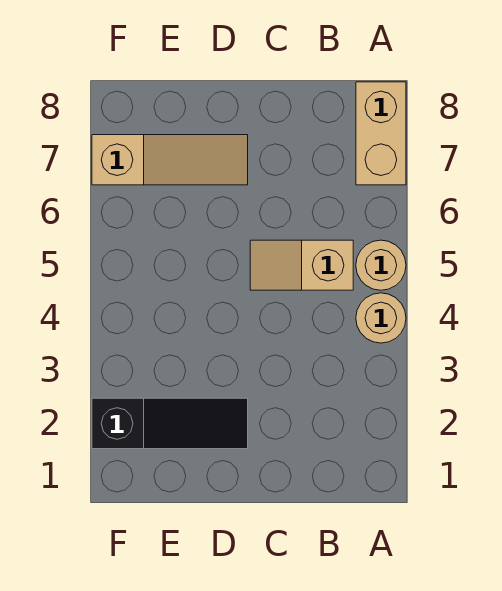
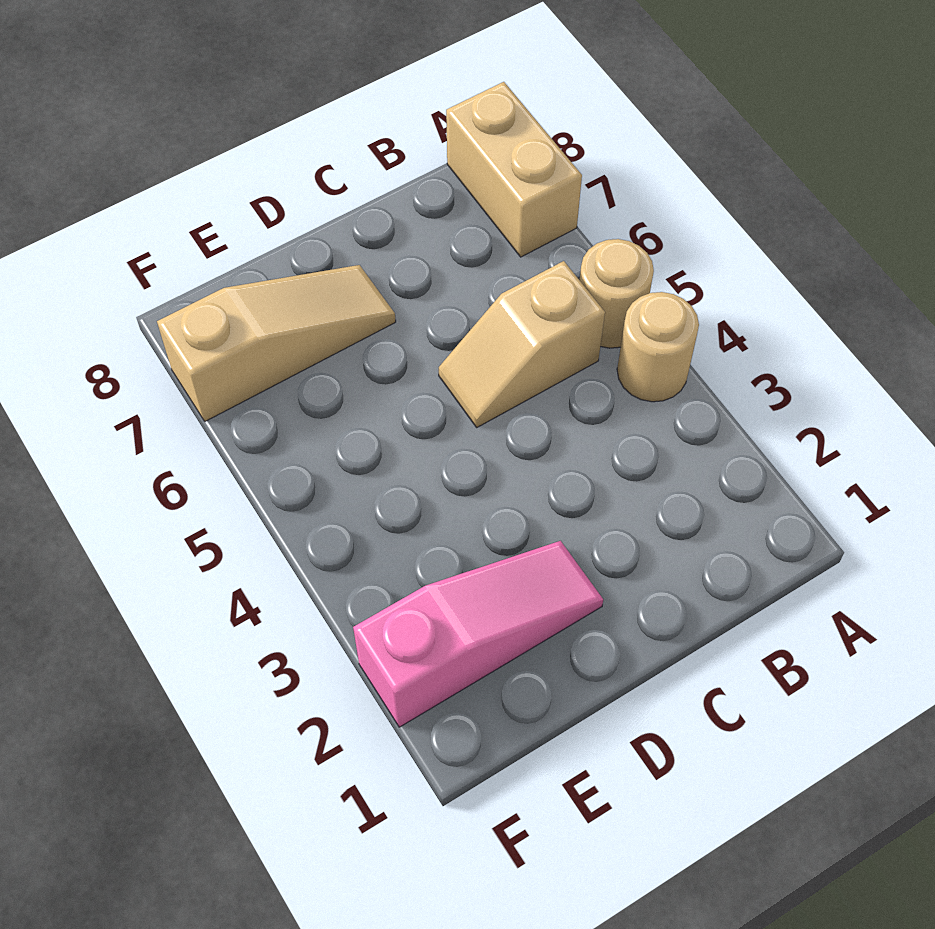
black slope D2:F2 level 1 top F -> pink slope D2:F2 level 1 top F

